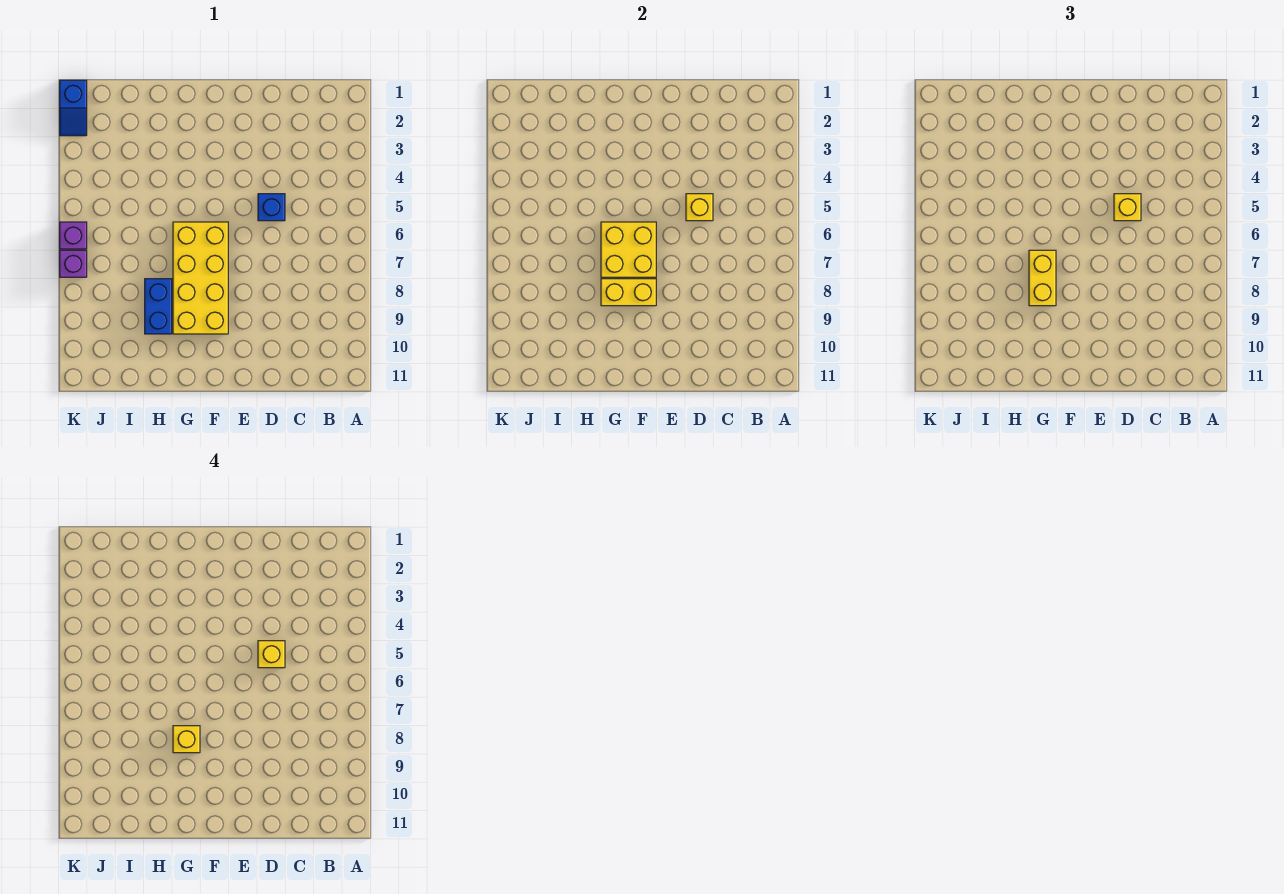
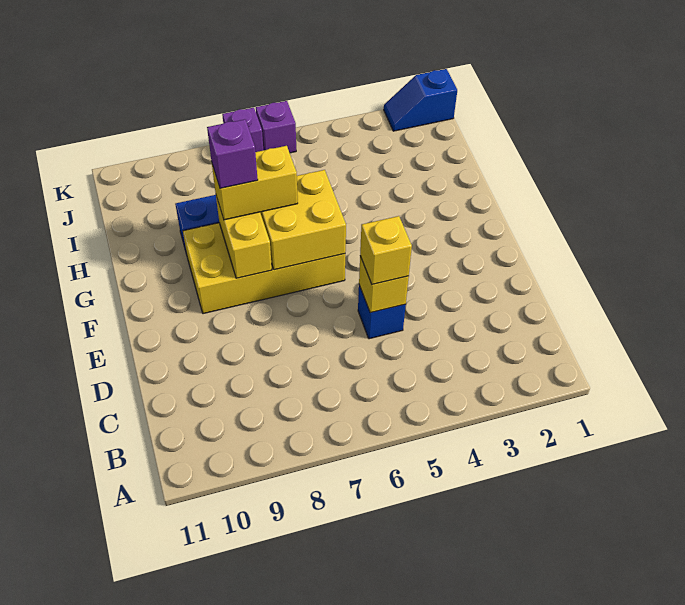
yellow brick D5 level 4 -> none
yellow brick G8 level 4 -> purple brick G8 level 4

